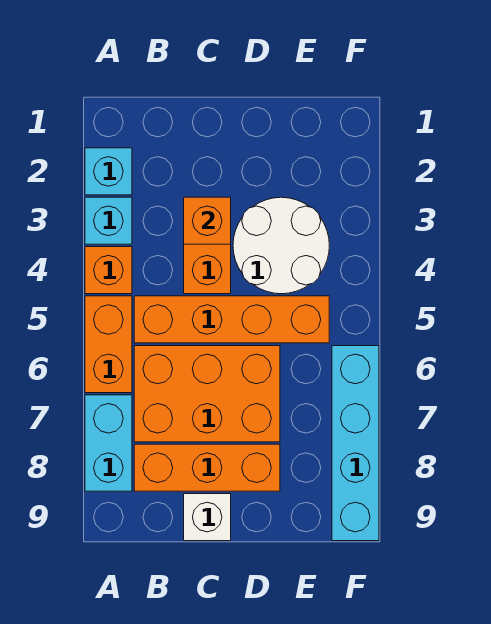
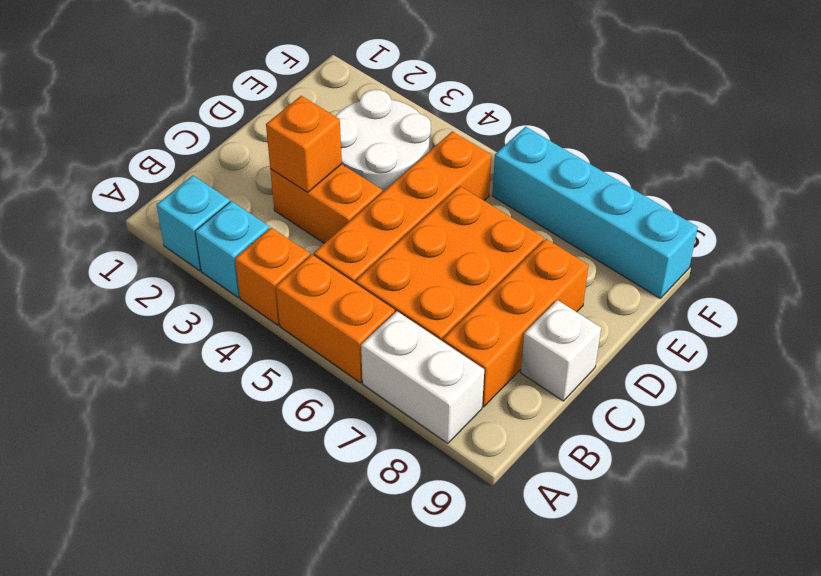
cyan brick A7:A8 level 1 -> white brick A7:A8 level 1

